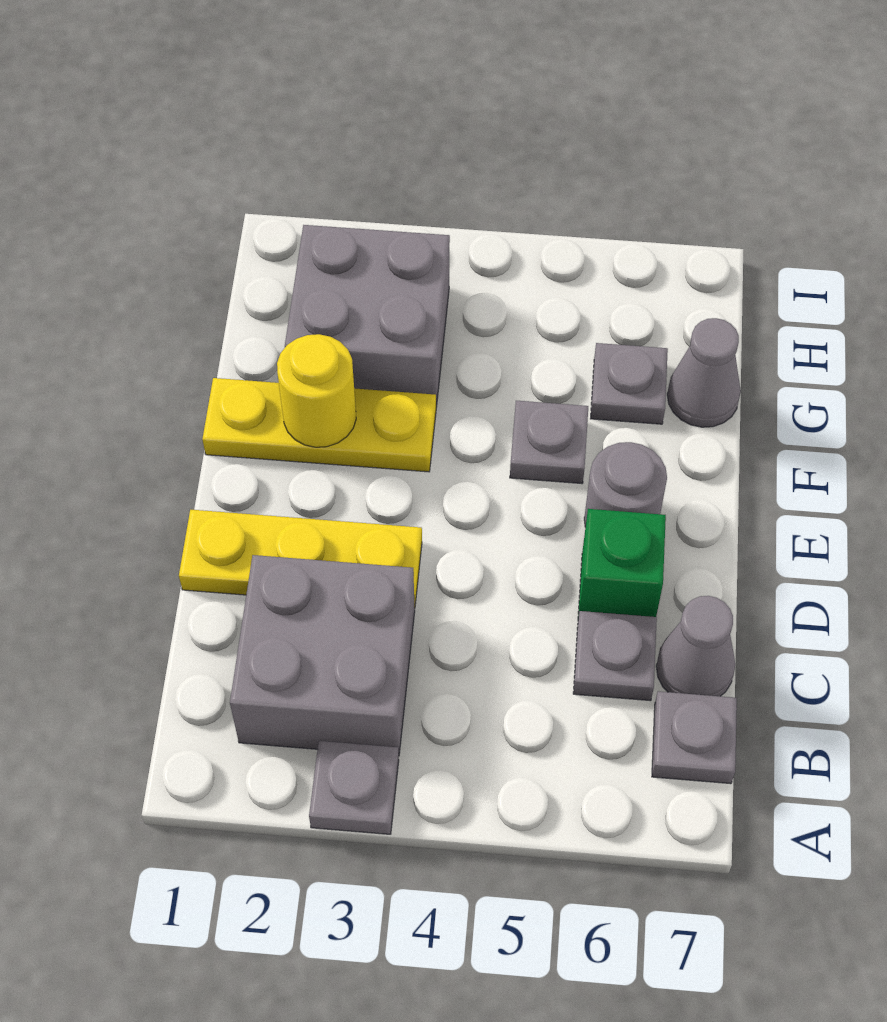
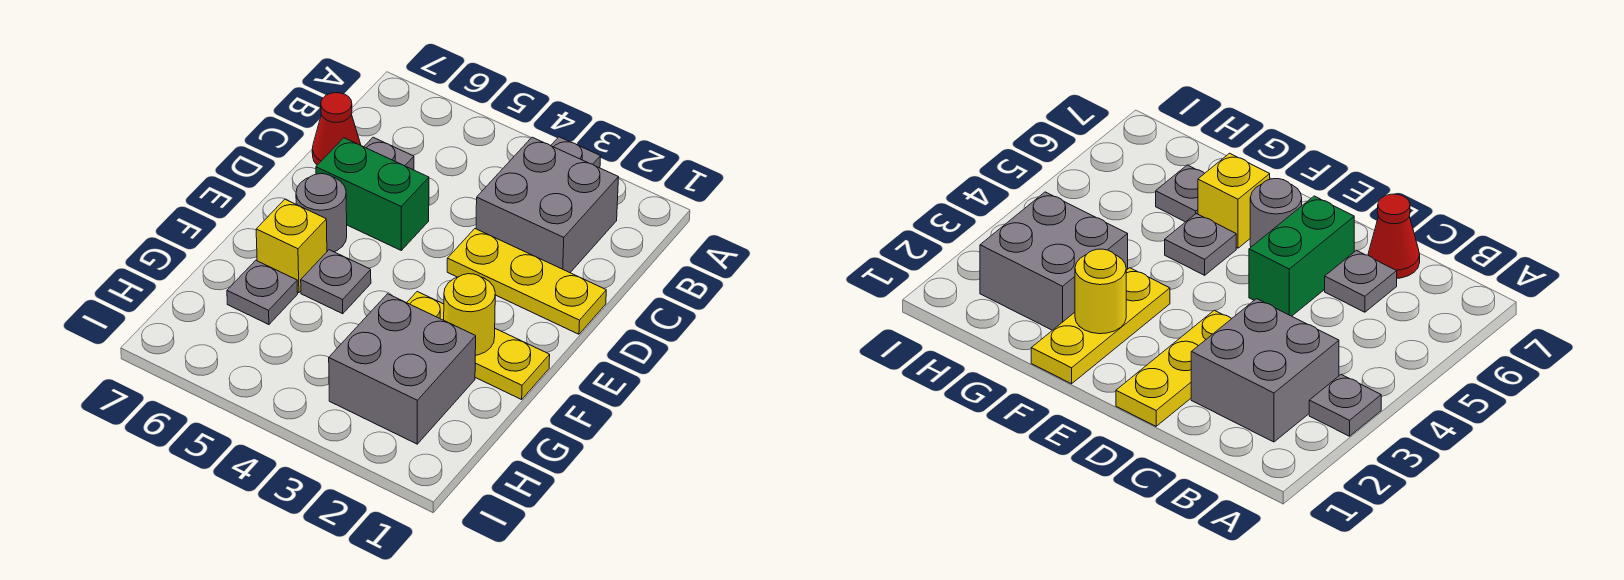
grey plate B7 level 1 -> none
grey cone C7 level 1 -> red cone C7 level 1
green brick D6 level 1 -> green brick D5:D6 level 1
none -> yellow brick F6 level 1
grey cone G7 level 1 -> none

